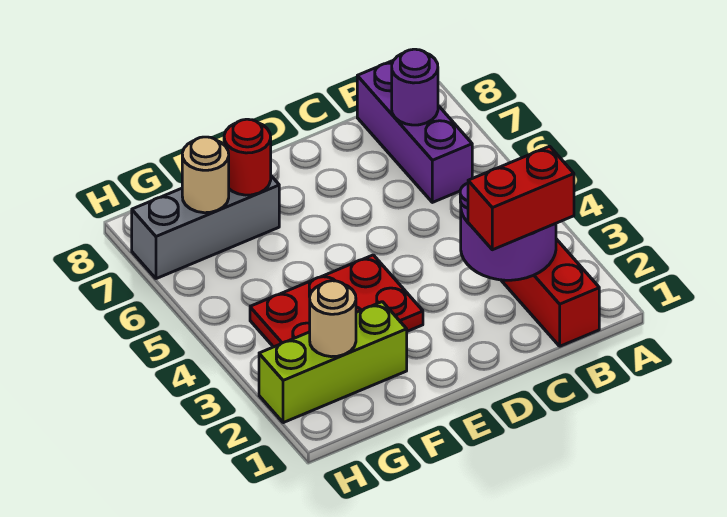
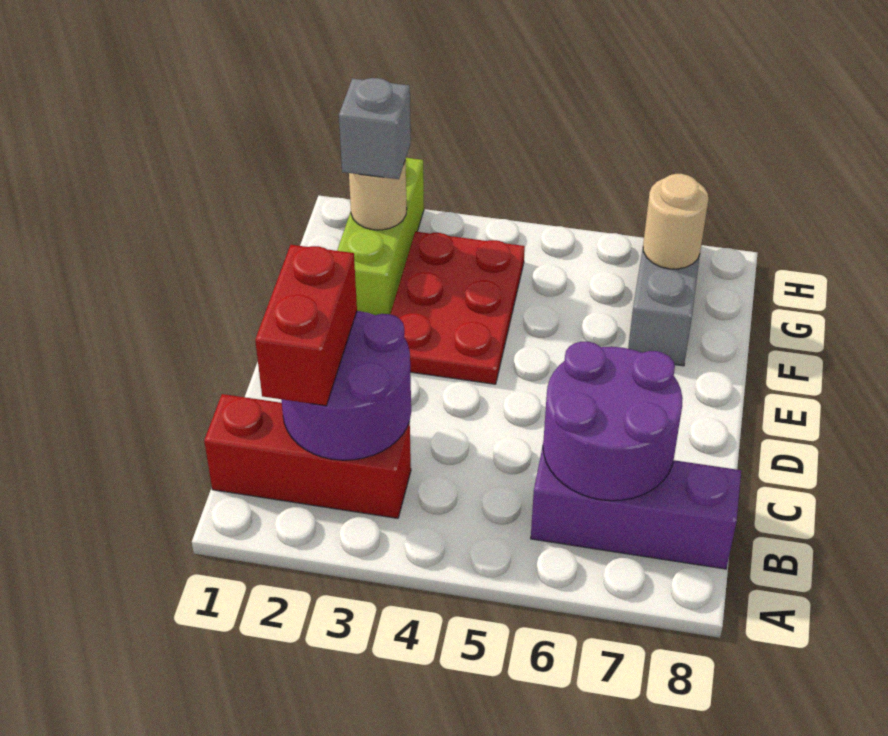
purple round brick B7 level 2 -> purple round brick B6:C7 level 2
red round brick F7 level 2 -> none
none -> grey brick G2 level 3

